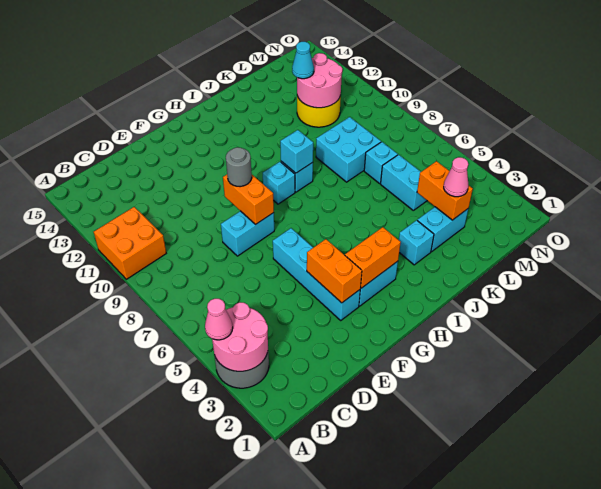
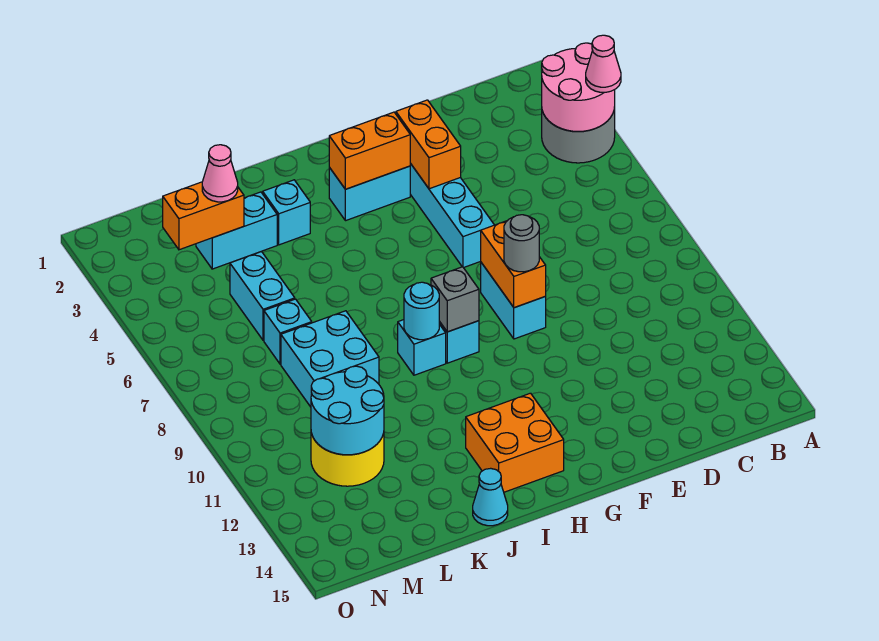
orange brick A10:B11 level 1 -> orange brick H13:I14 level 1
cyan brick E8:F8 level 1 -> cyan brick F8:F9 level 1
none -> grey brick H9 level 2
cyan brick I9 level 2 -> cyan round brick I9 level 2
orange brick L3:L4 level 2 -> orange brick L3:M3 level 2
pink round brick L11:M12 level 2 -> cyan round brick L11:M12 level 2
cyan cone L12 level 3 -> cyan cone J15 level 1

